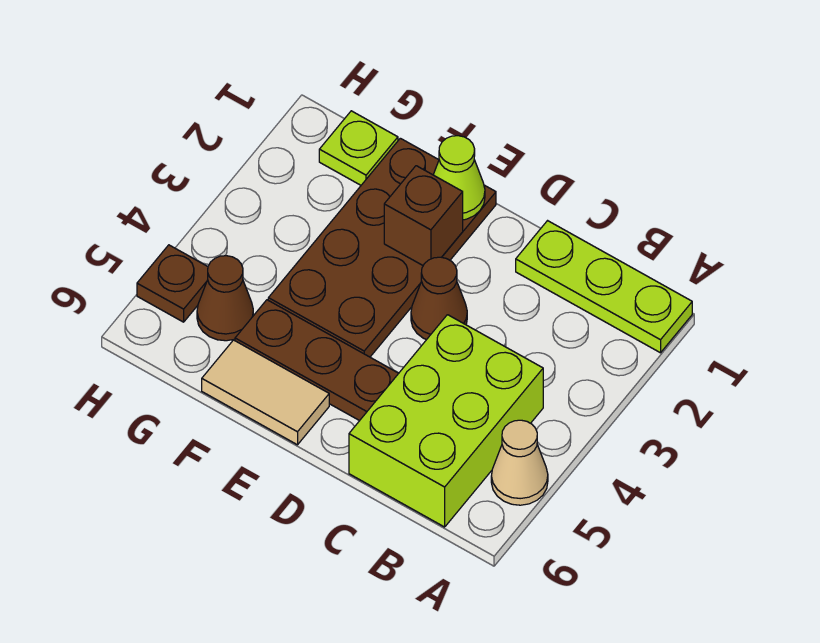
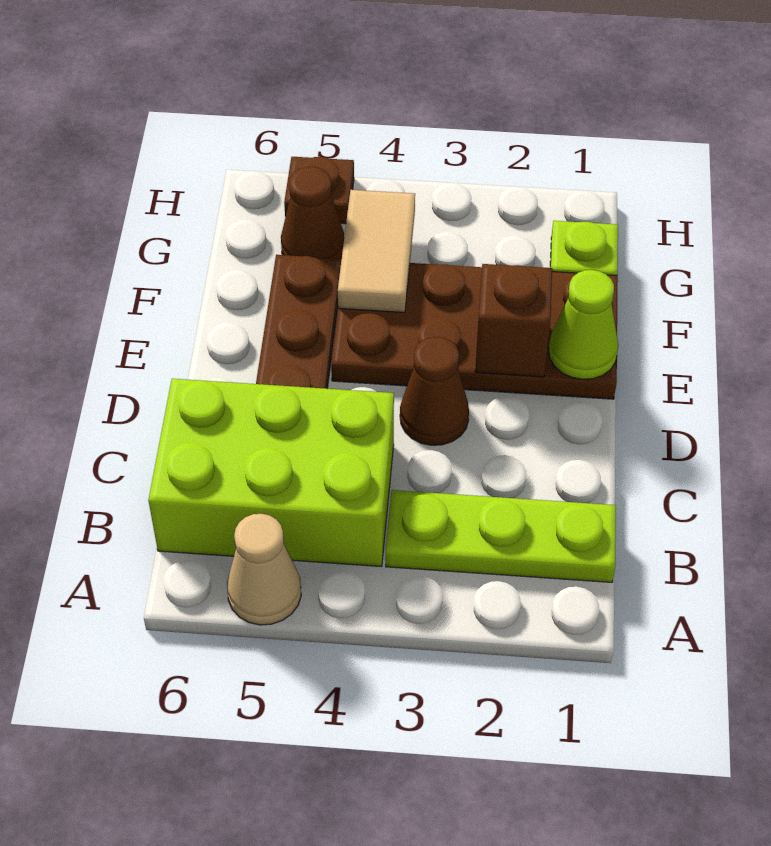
lime plate A1:C1 level 1 -> lime plate B1:B3 level 1
tan tile E6:F6 level 1 -> tan tile F4:G4 level 2

